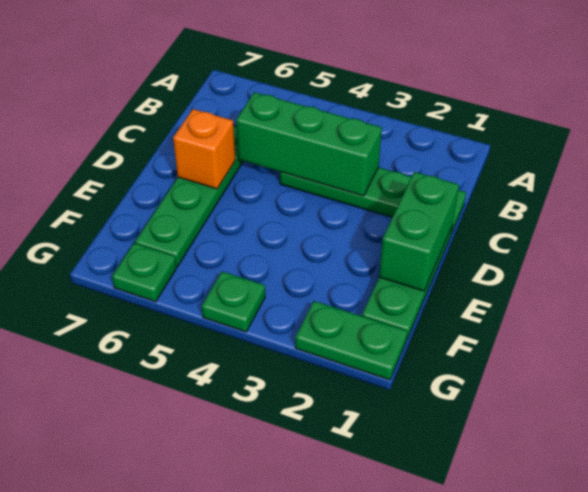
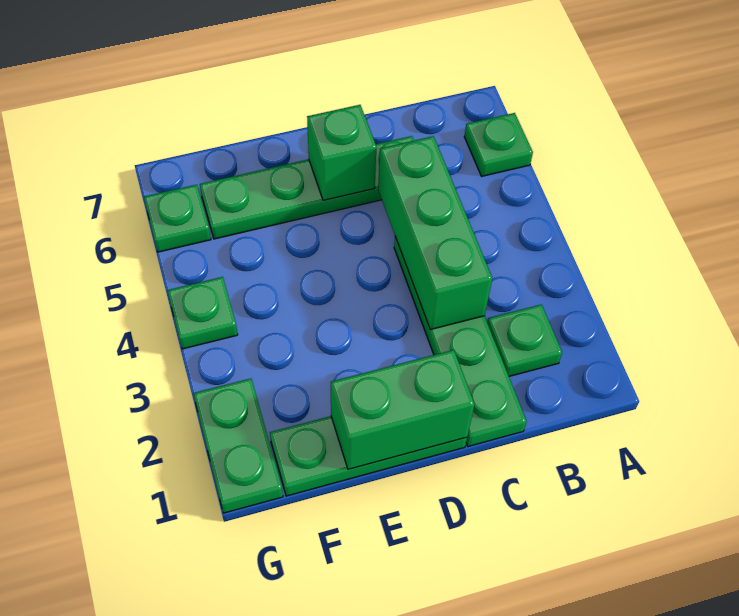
none -> green plate A6 level 1
none -> green plate B2 level 1
orange brick D6 level 2 -> green brick D6 level 2

